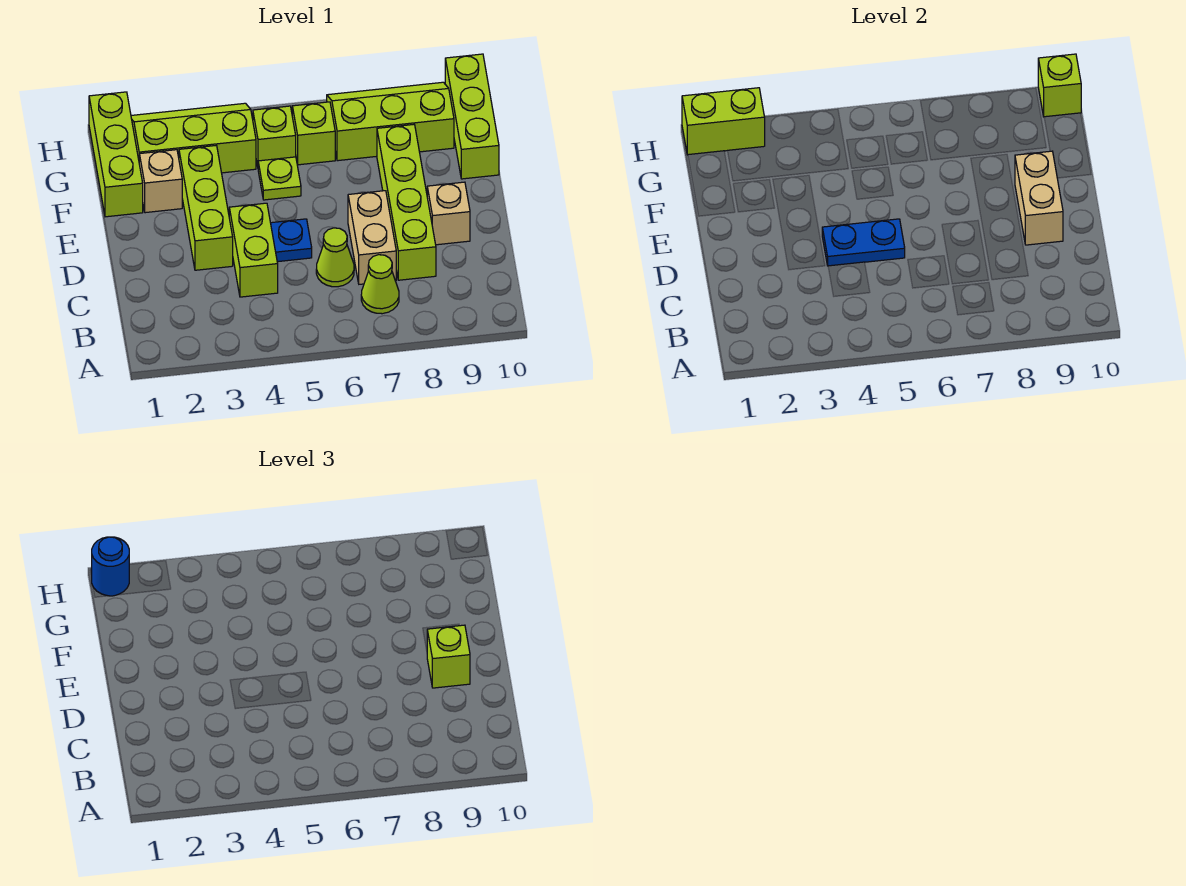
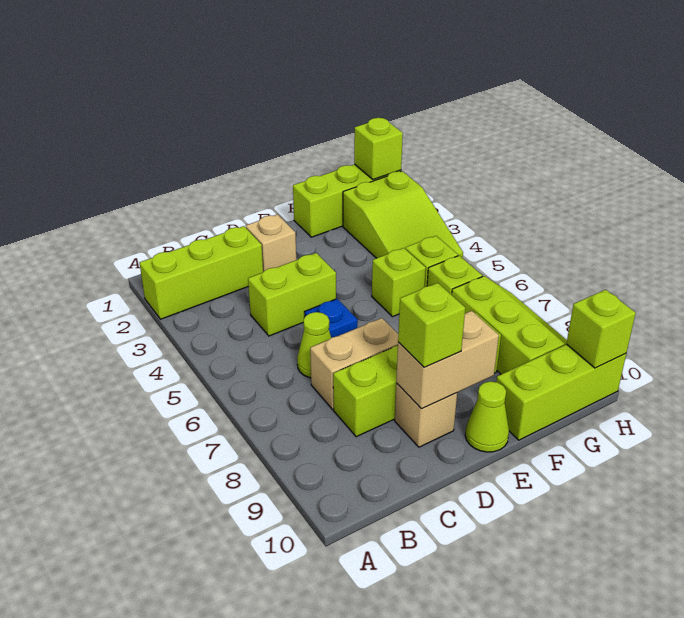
lime cone B7 level 1 -> lime cone E10 level 1
lime brick D3:F3 level 1 -> lime brick A2:C2 level 1
blue plate D4:D5 level 2 -> none
tan brick F2 level 1 -> tan brick D2 level 1
lime plate F5 level 1 -> lime brick F5 level 1
lime slope G2:H4 level 1 top G -> lime slope G2:H4 level 1 top 2
lime brick H1:H2 level 2 -> lime brick H1 level 2
blue round brick H1 level 3 -> none

